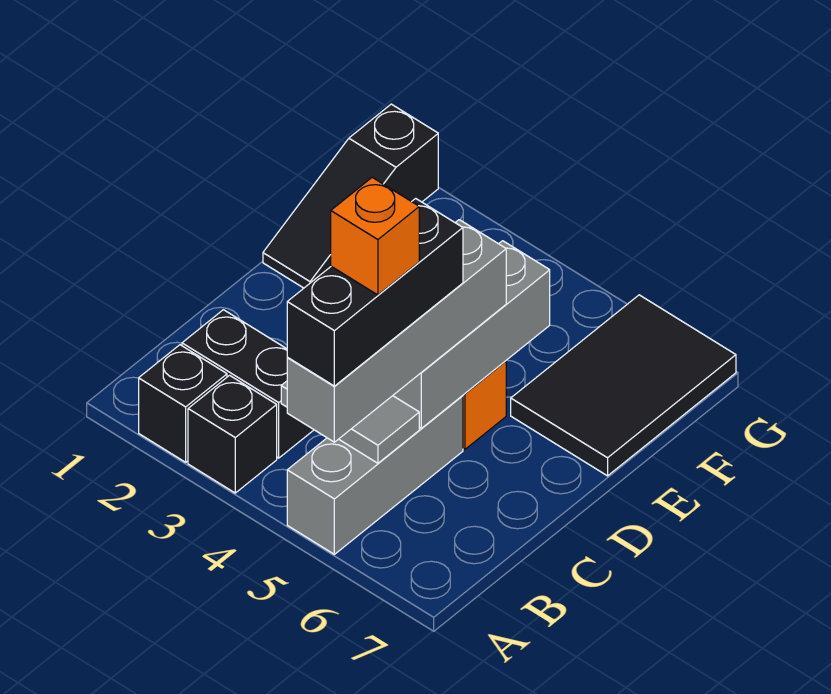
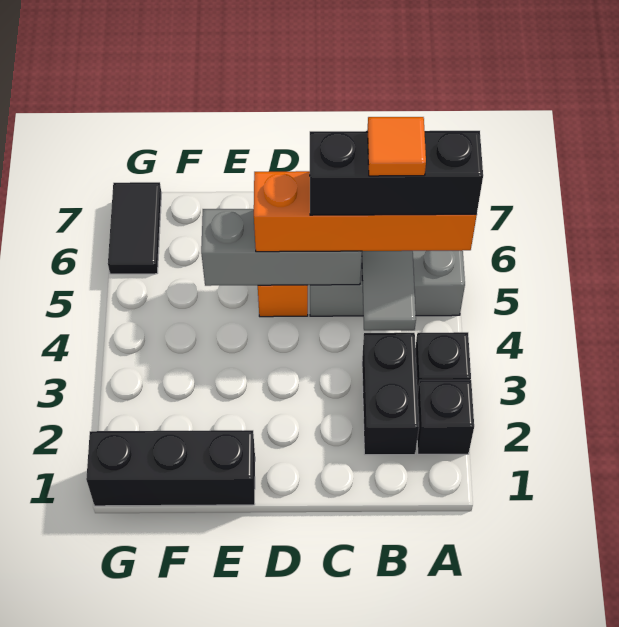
grey brick A5:D5 level 3 -> orange brick A5:D5 level 3
orange brick B5 level 5 -> orange tile B5 level 5
black slope E1:G1 level 1 top G -> black brick E1:G1 level 1
black tile E6:G7 level 1 -> black tile G6:G7 level 1

